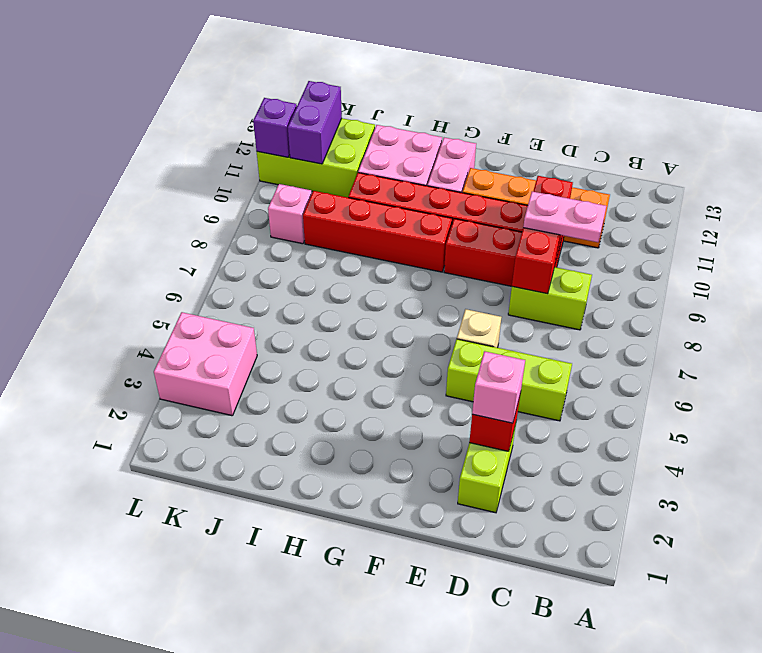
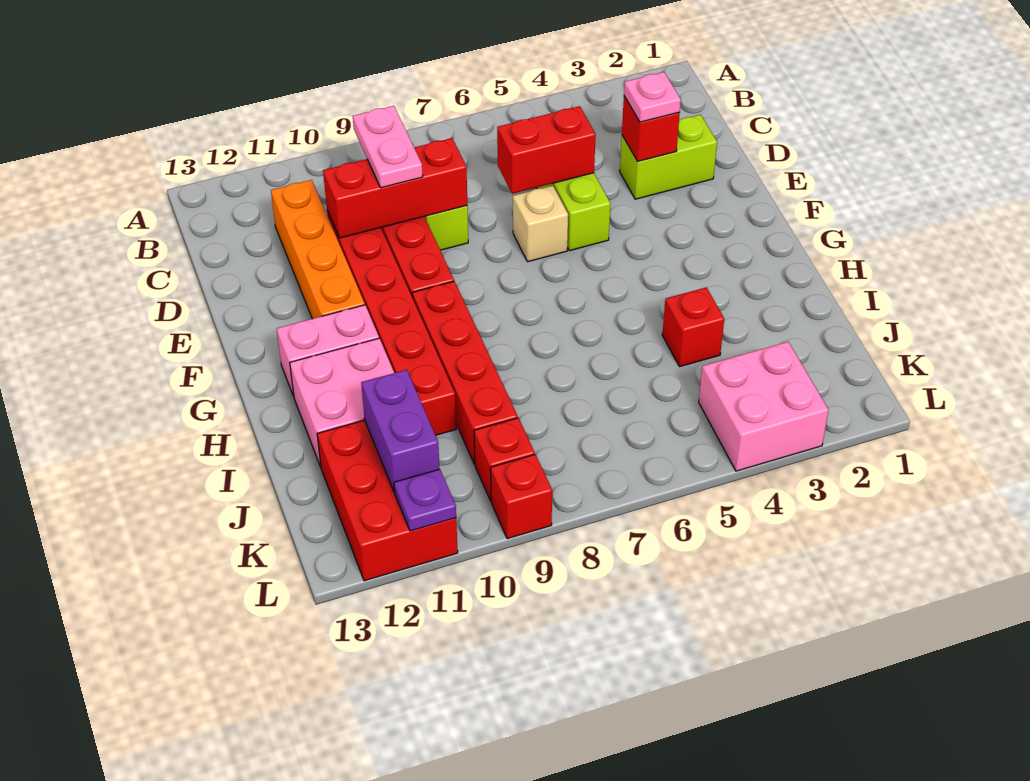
pink brick D3 level 3 -> pink plate D3 level 3
none -> red brick D5:D6 level 2
none -> red brick I4 level 1
lime brick J11:L12 level 1 -> red brick J11:L12 level 1
pink brick K9 level 1 -> red brick K9 level 1
purple brick K11:K12 level 2 -> purple brick J11:K11 level 2
none -> red brick L9 level 1
purple brick L11 level 2 -> purple plate L11 level 2

